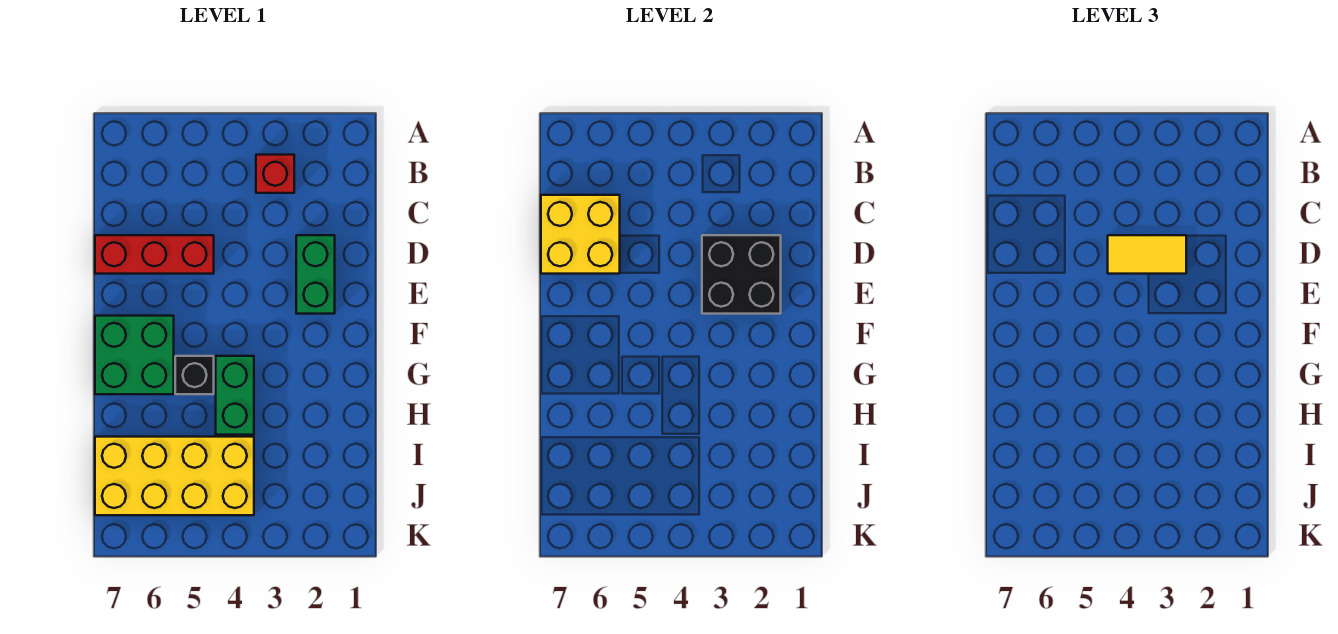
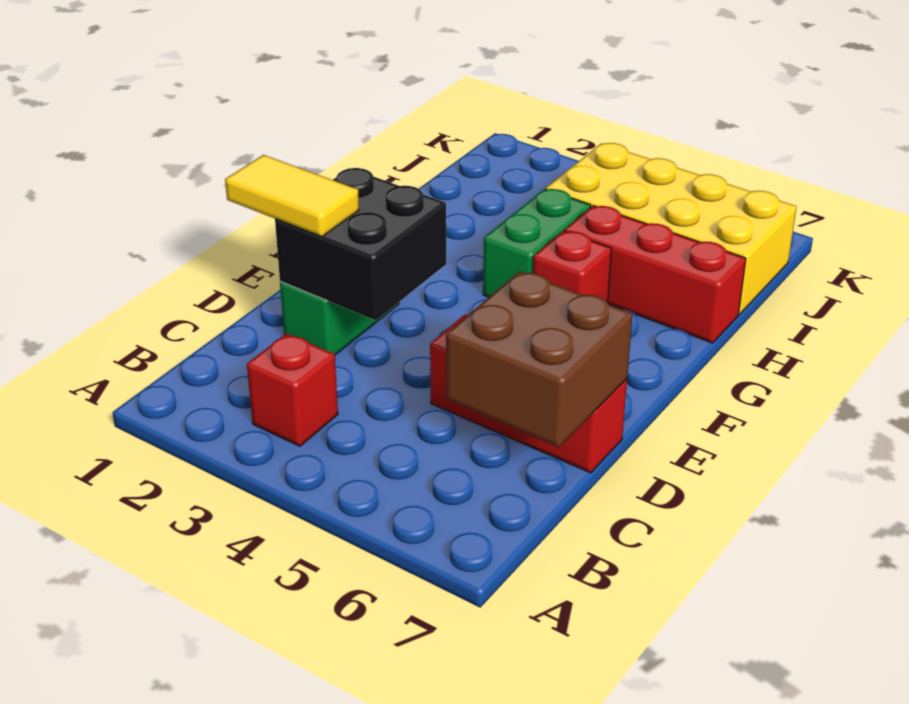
yellow brick C6:D7 level 2 -> brown brick C6:D7 level 2
yellow tile D3:D4 level 3 -> yellow tile D1:D2 level 3
green brick F6:G7 level 1 -> none
black brick G5 level 1 -> red brick G5 level 1
none -> red brick H5:H7 level 1

